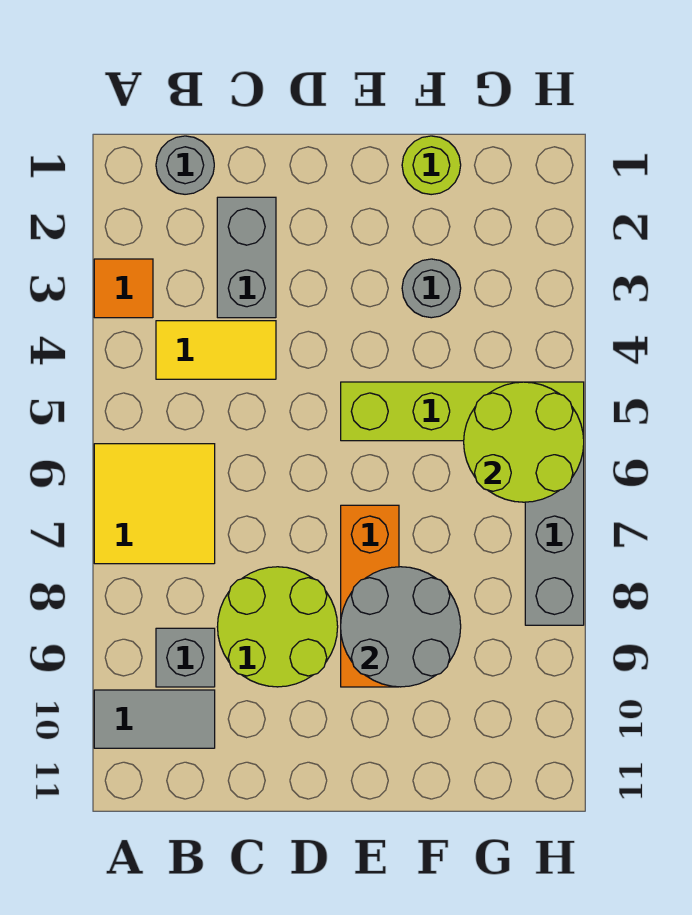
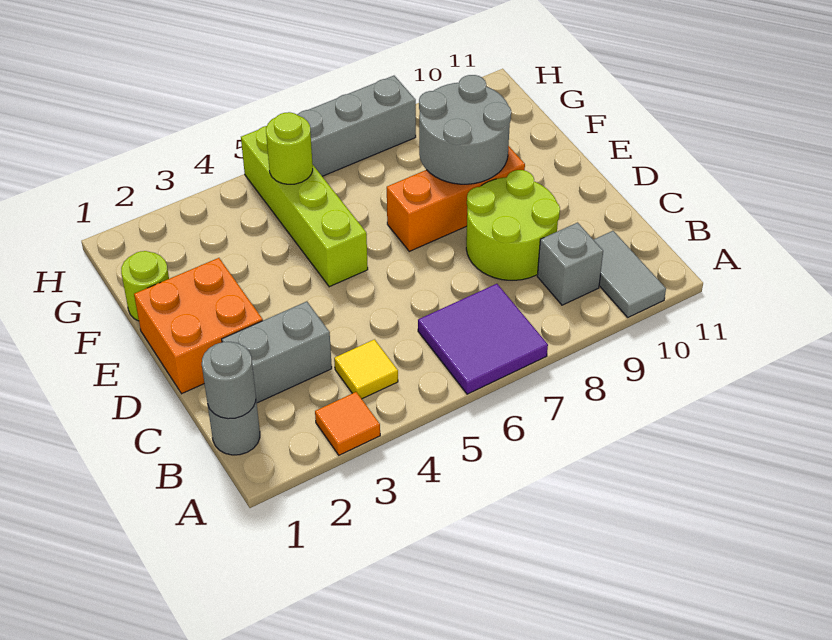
yellow tile A6:B7 level 1 -> purple tile A6:B7 level 1
yellow tile B4:C4 level 1 -> yellow tile B4 level 1
none -> orange brick D1:E2 level 1
grey round brick F3 level 1 -> grey round brick B1 level 2
lime round brick G5:H6 level 2 -> lime round brick G5 level 2

